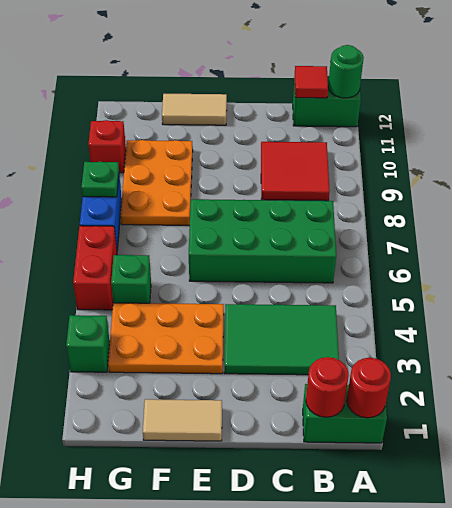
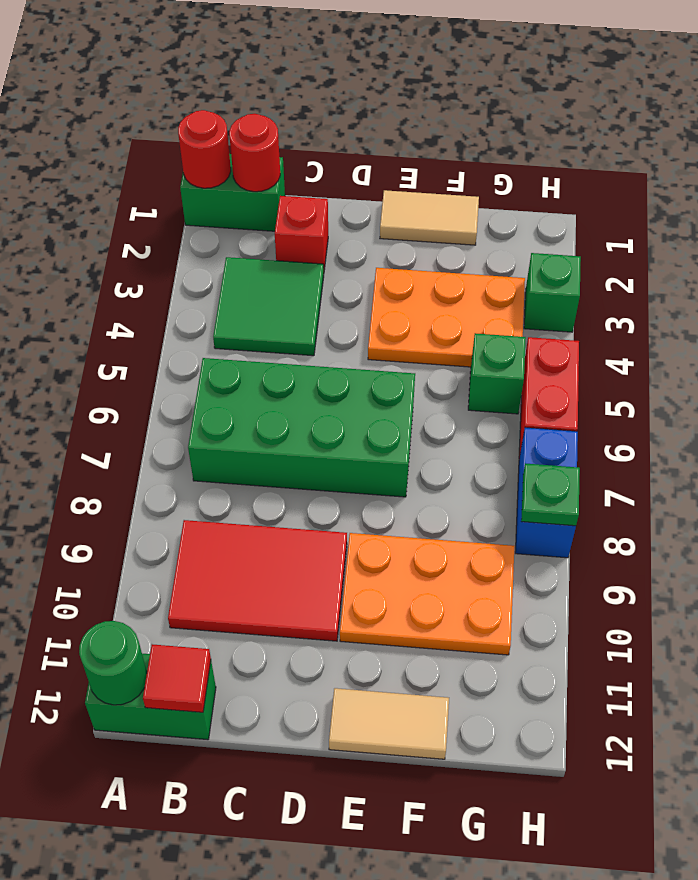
green tile B3:D4 level 1 -> green tile B3:C4 level 1
red tile B9:C10 level 1 -> red tile B9:D10 level 1
orange plate F8:G10 level 1 -> orange plate E9:G10 level 1
red brick H10 level 1 -> red brick C2 level 1

